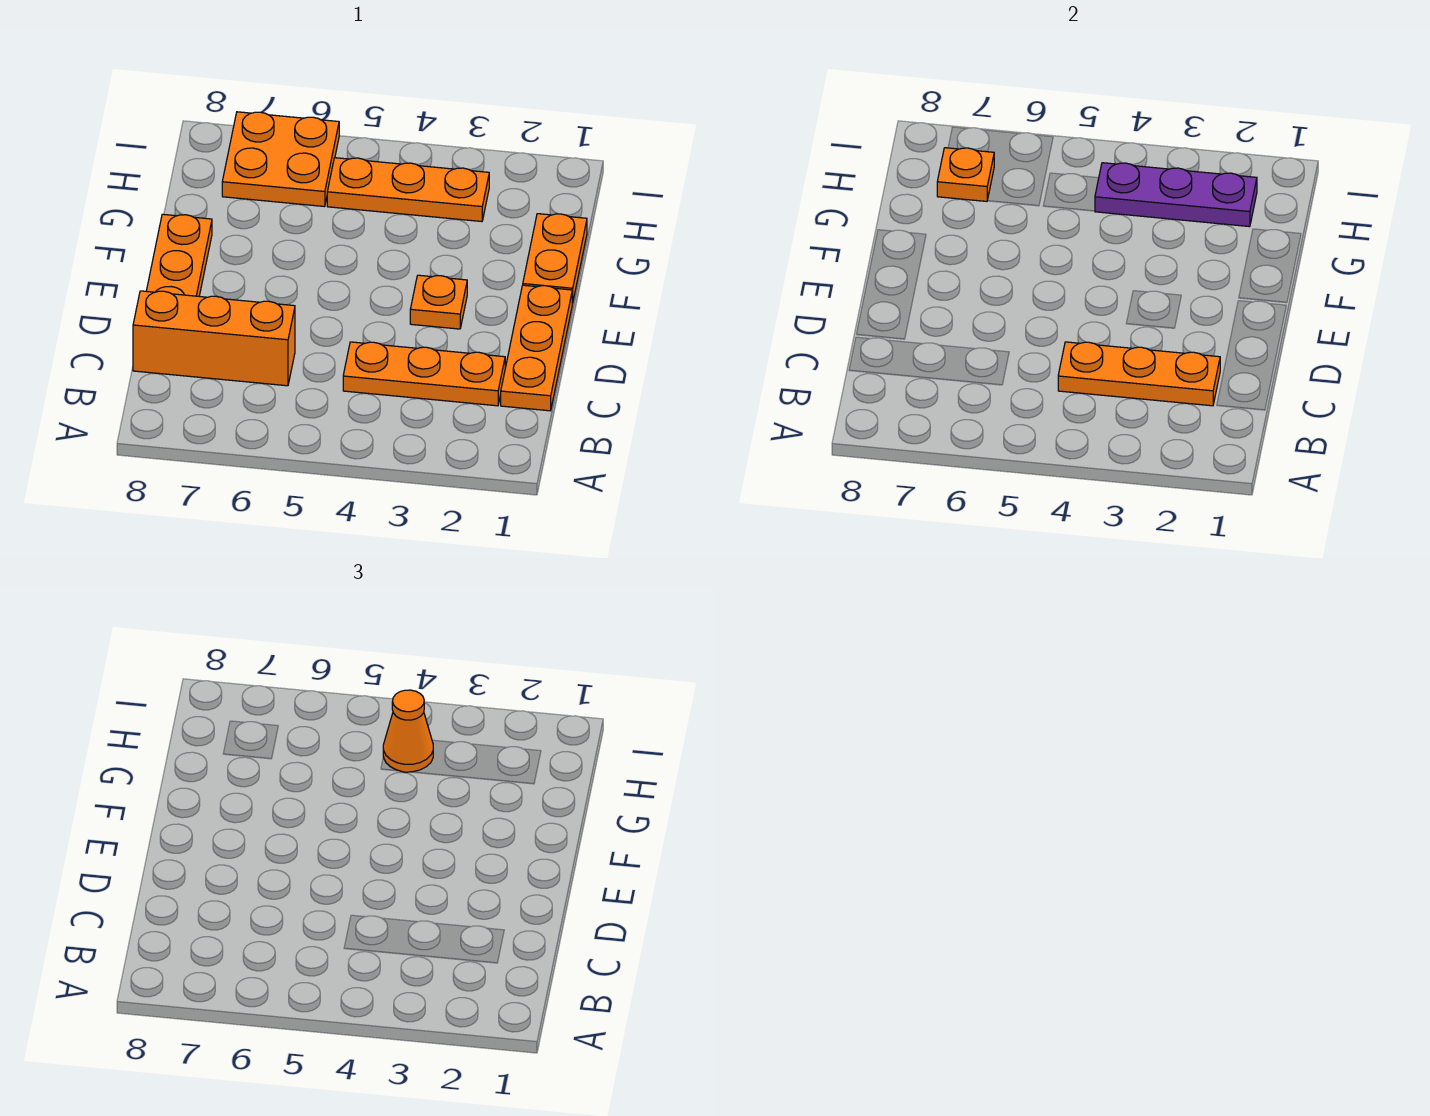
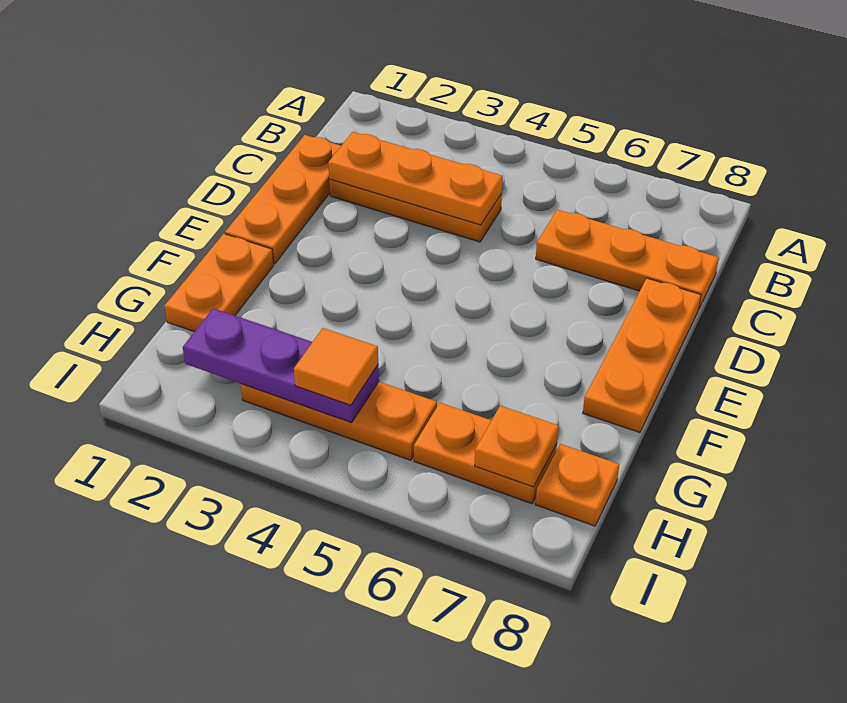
orange brick C6:C8 level 1 -> orange plate C6:C8 level 1
orange plate E3 level 1 -> orange plate H8 level 1
orange cone H4 level 3 -> orange tile H4 level 3
orange plate H6:I7 level 1 -> orange plate H6:H7 level 1

